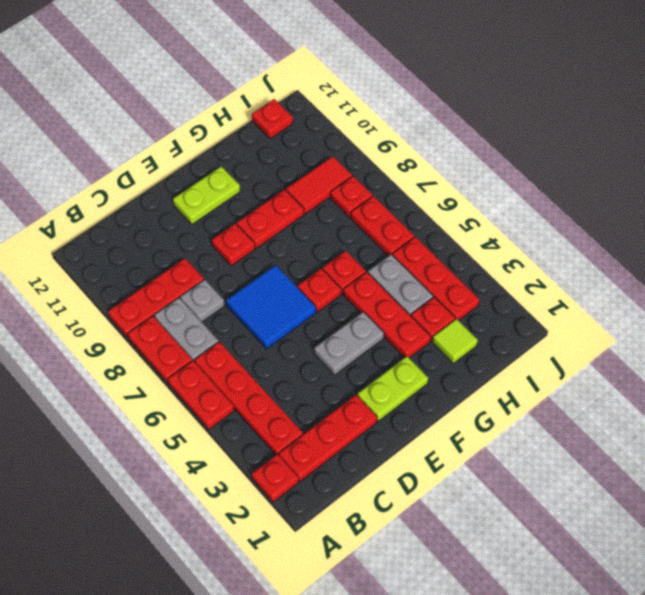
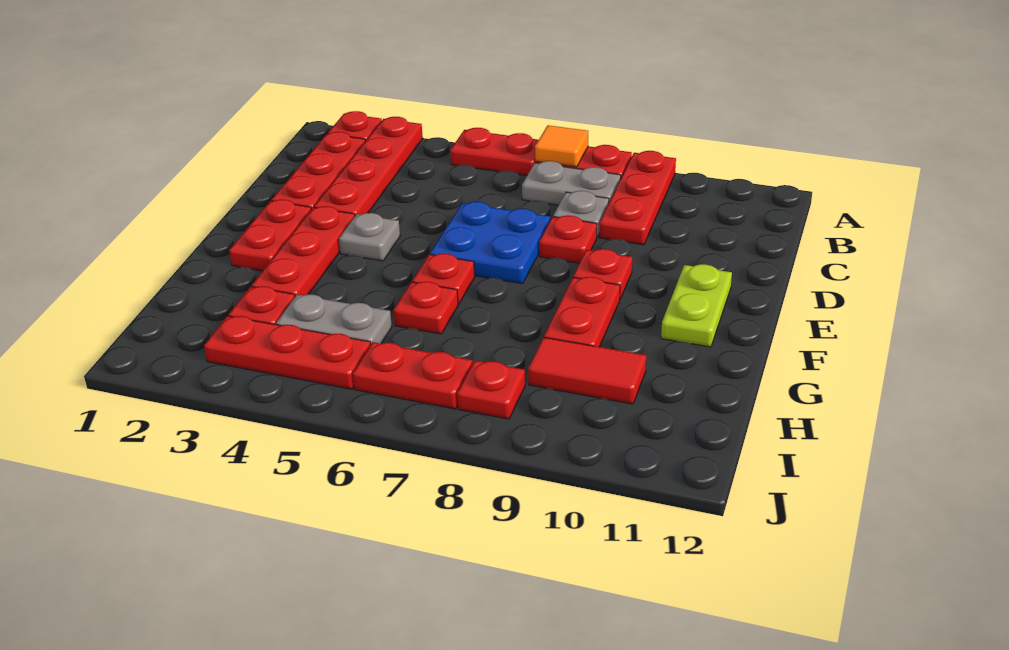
none -> orange tile A7 level 2
red plate B3:B6 level 1 -> red plate A3:D3 level 1
blue tile D6:E7 level 1 -> blue plate D6:E7 level 1
lime plate E2:F2 level 1 -> red plate E2:F2 level 1
grey plate E4:F4 level 1 -> grey plate E4 level 1
red plate G3:G5 level 1 -> red plate E3:G3 level 1
lime tile H2 level 1 -> none
red tile H9:I9 level 1 -> red tile H9:H10 level 1
red plate I12 level 1 -> red plate D8 level 1

